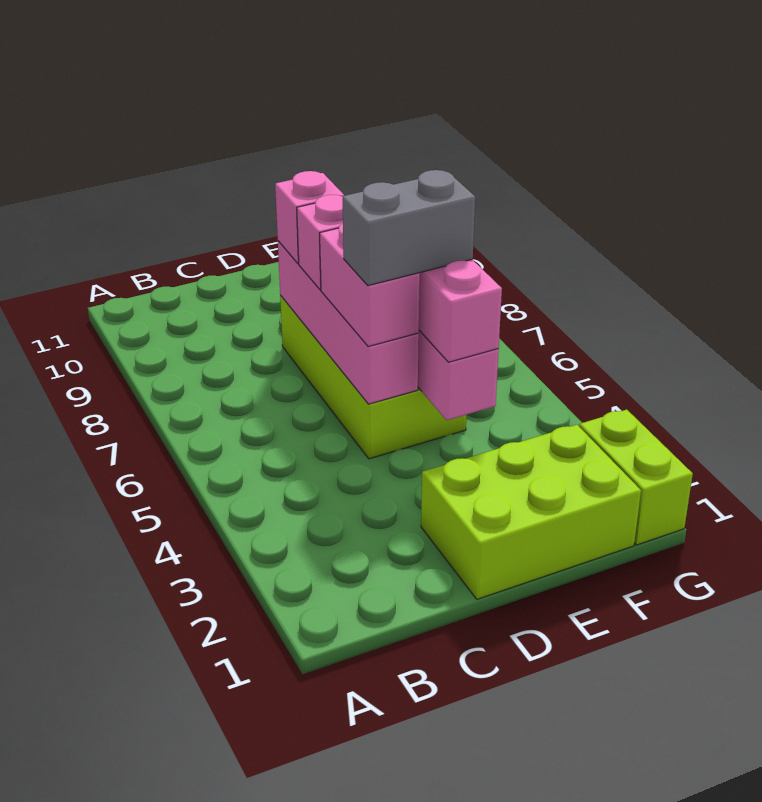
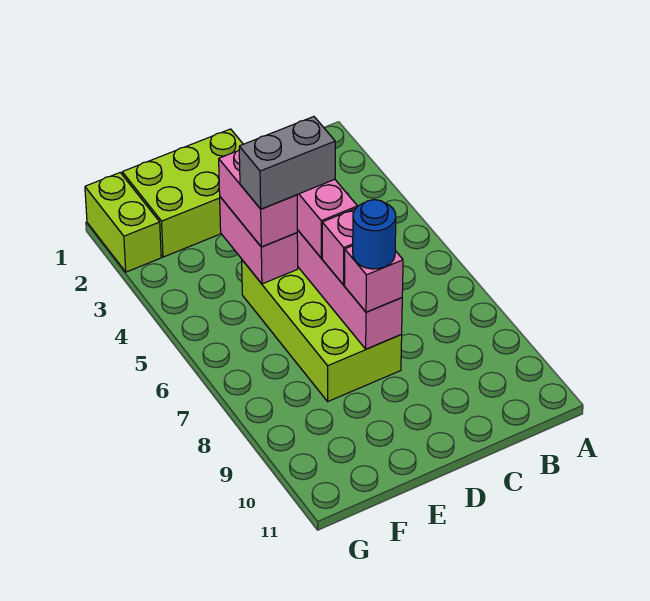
none -> blue round brick D8 level 4

